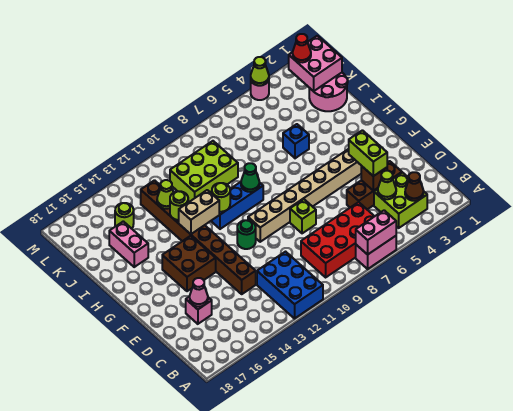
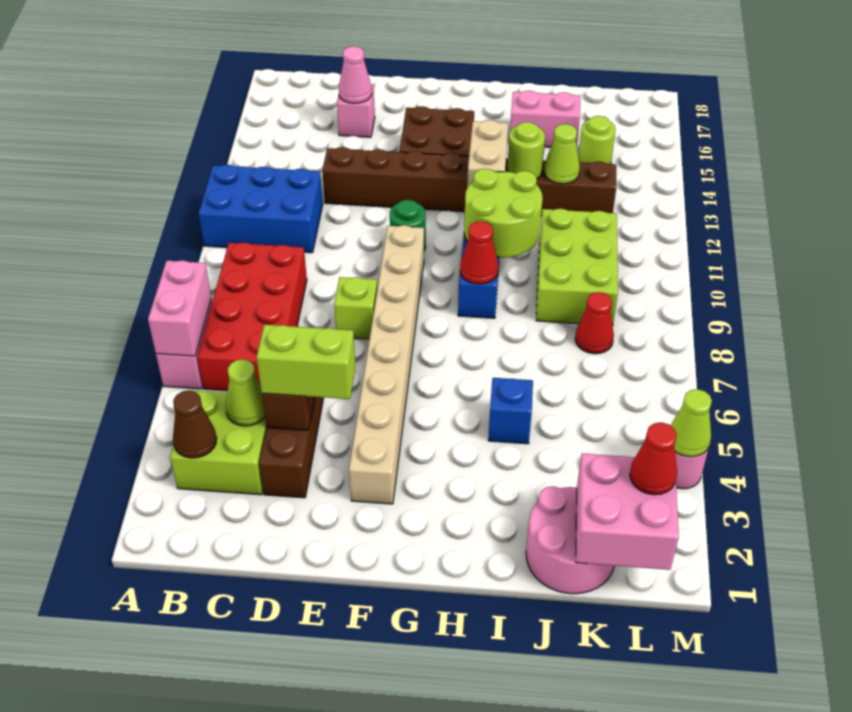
green cone H9 level 2 -> red cone H9 level 2
lime round brick H11 level 2 -> lime round brick H10:I11 level 2
none -> red cone K8 level 1

